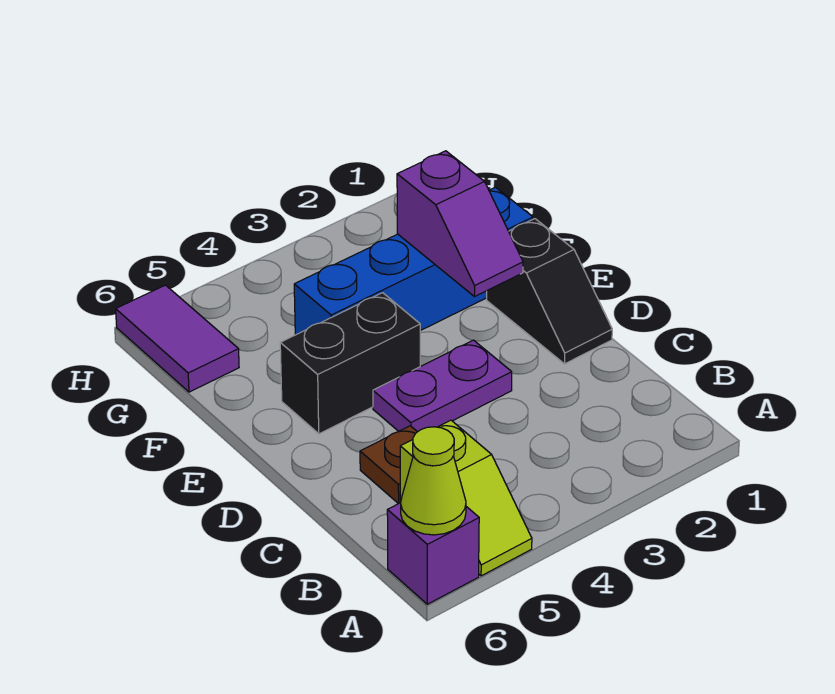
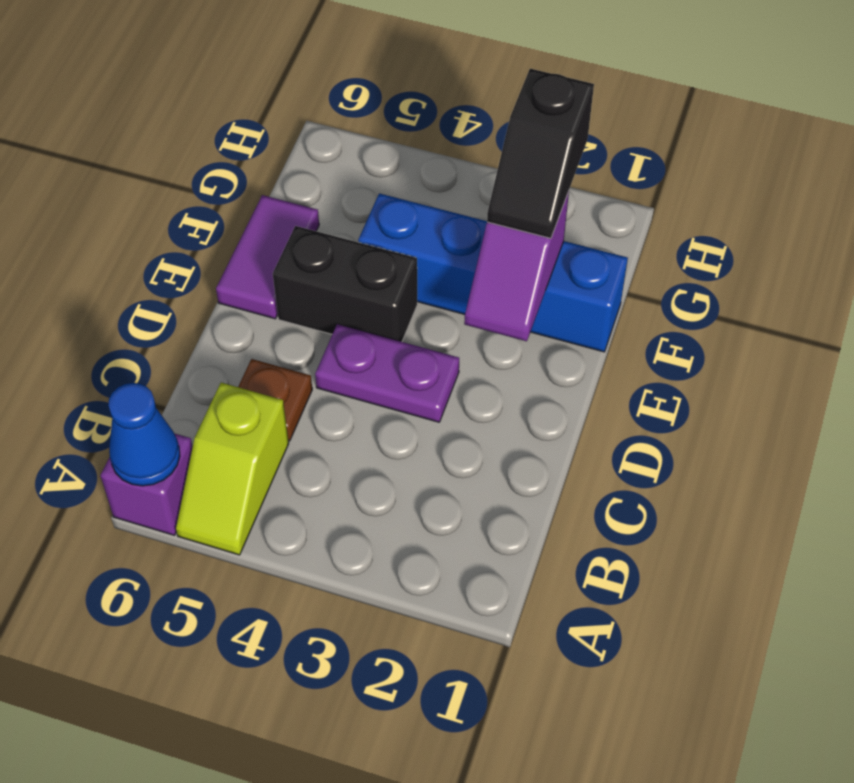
lime cone A6 level 2 -> blue cone A6 level 2
black slope D1:E1 level 1 top E -> black slope F2:G2 level 3 top G
purple tile G6:H6 level 1 -> purple tile E6:F6 level 1

